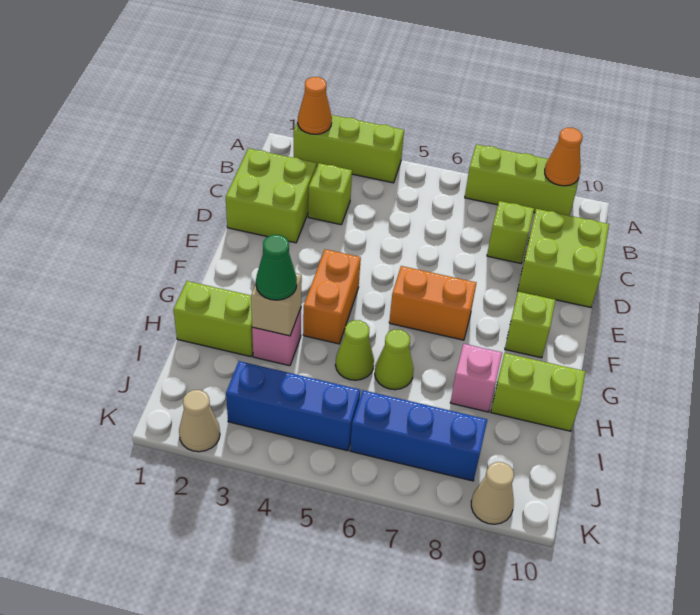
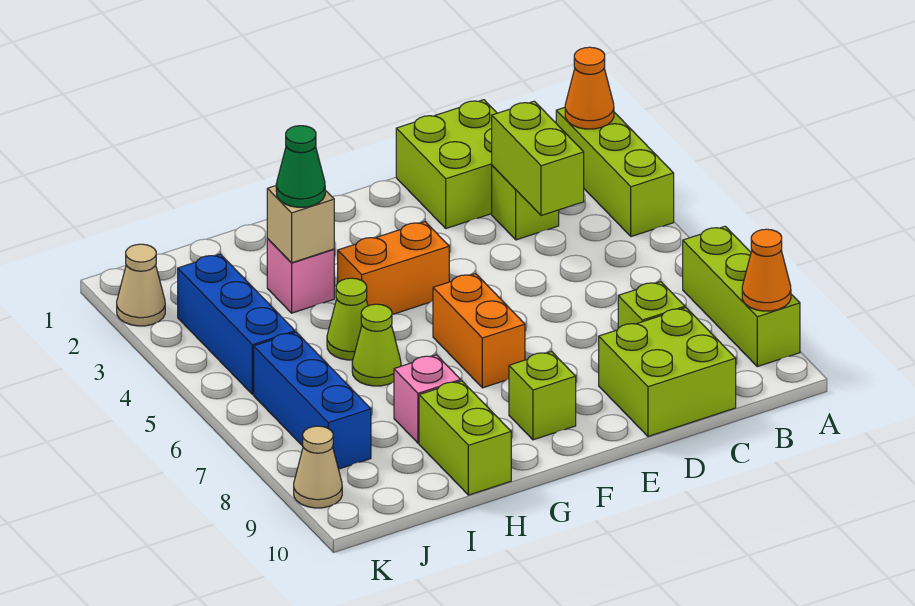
lime brick H1:H2 level 1 -> lime brick C3:C4 level 2

